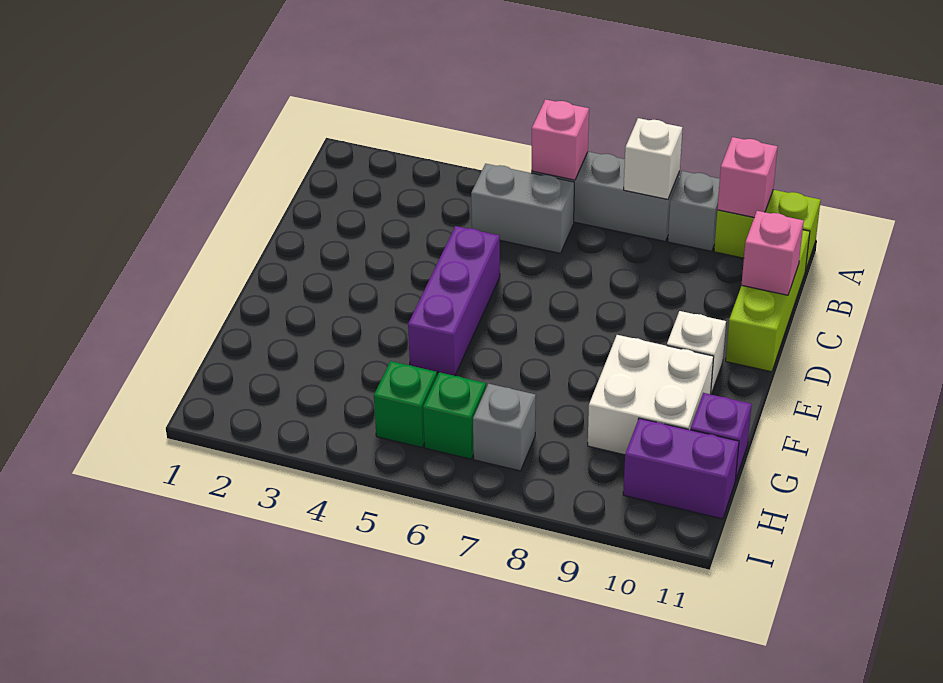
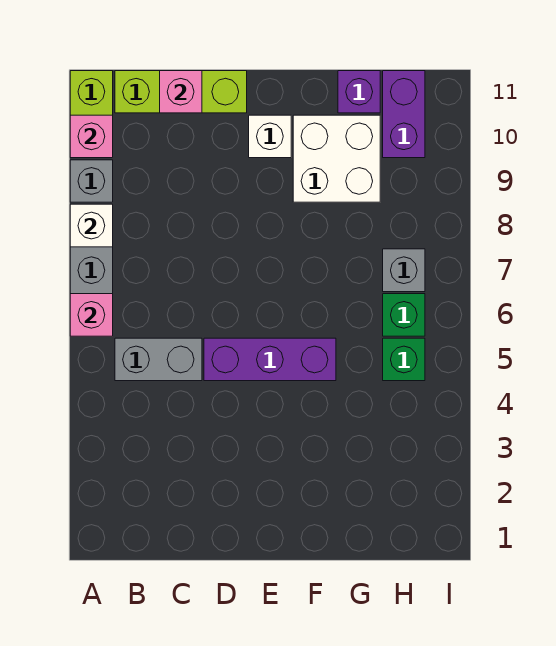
grey brick B5:B6 level 1 -> grey brick B5:C5 level 1

